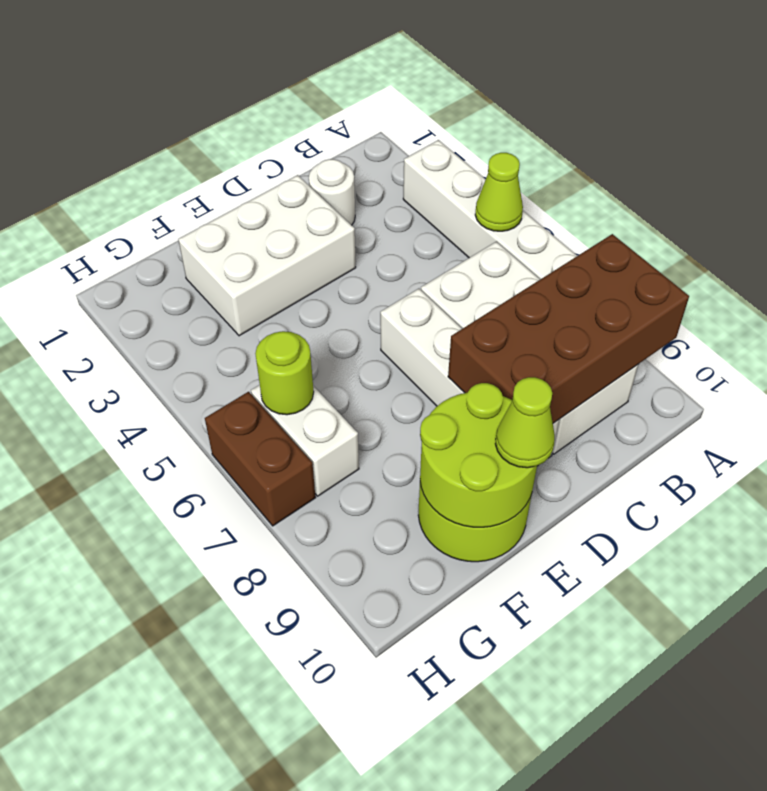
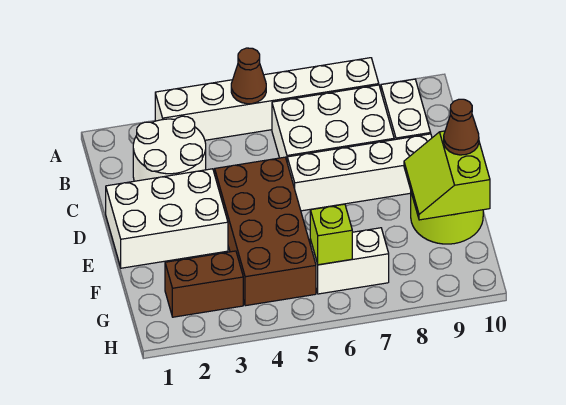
lime cone A5 level 2 -> brown cone A5 level 2
brown brick A8:D9 level 2 -> brown brick D4:G5 level 1
white round brick C2 level 1 -> white round brick B2:C3 level 1
white brick D2:F3 level 1 -> white brick D1:E3 level 1
lime round brick E9:F10 level 2 -> lime slope E9:F10 level 2 top 10
lime cone E10 level 3 -> brown cone E10 level 3
lime round brick G6 level 2 -> lime brick G6 level 2
brown brick H6:H7 level 1 -> brown brick G2:G3 level 1

